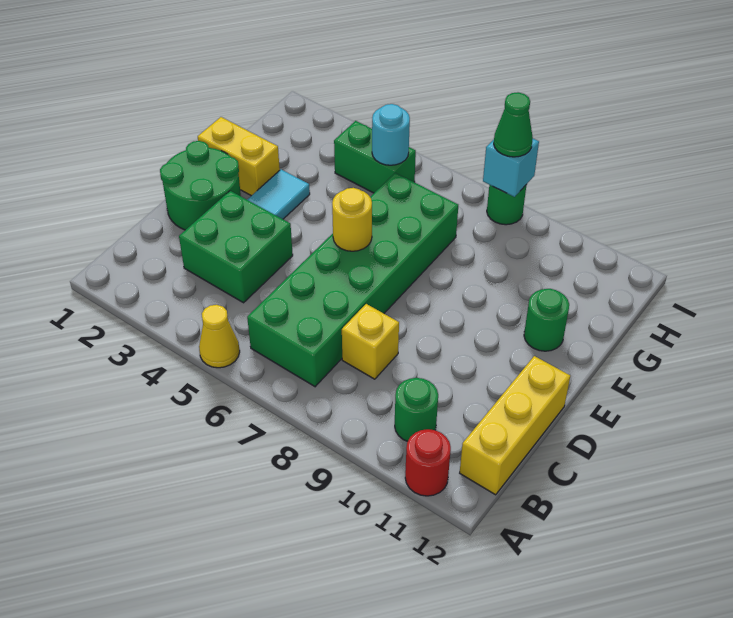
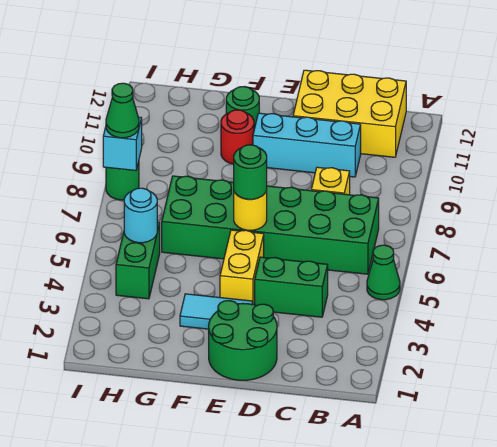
yellow cone A5 level 1 -> green cone A5 level 1
red round brick A11 level 1 -> red round brick F10 level 1
green round brick B10 level 1 -> green round brick E6 level 3
yellow brick B12:D12 level 1 -> yellow brick B11:D12 level 1
green brick C3:D4 level 1 -> green brick C4:D4 level 1
none -> cyan brick C10:E10 level 1
yellow brick F1:F2 level 1 -> yellow brick E4:E5 level 1

